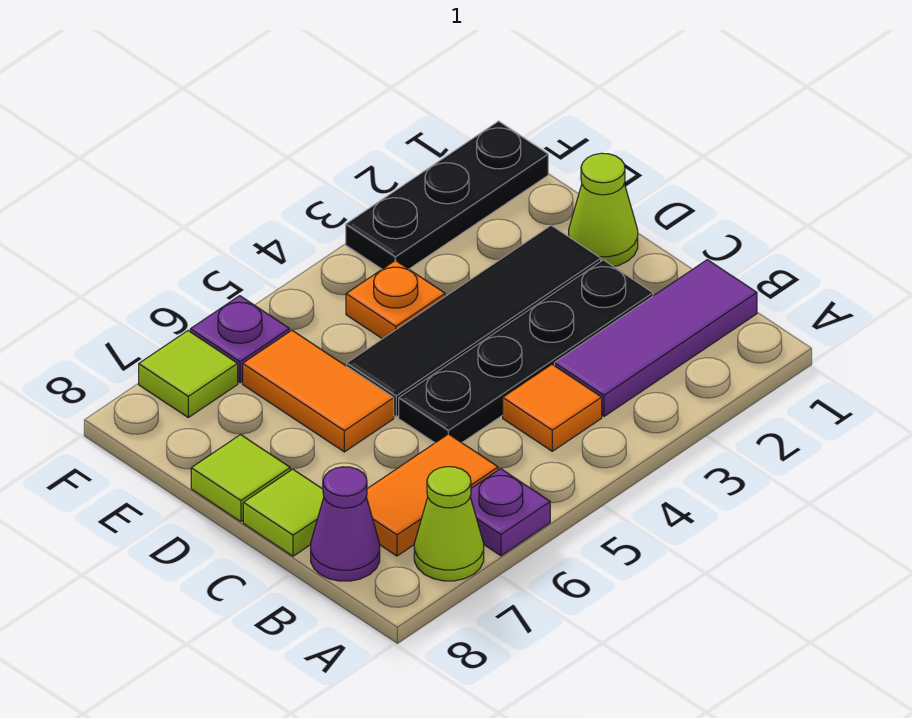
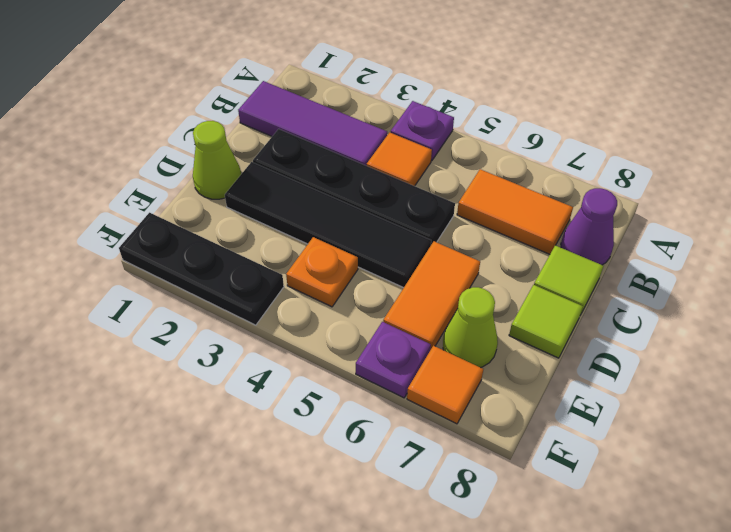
purple plate A6 level 1 -> purple plate A4 level 1
lime cone A7 level 1 -> lime cone E7 level 1
lime tile F7 level 1 -> orange tile F7 level 1

